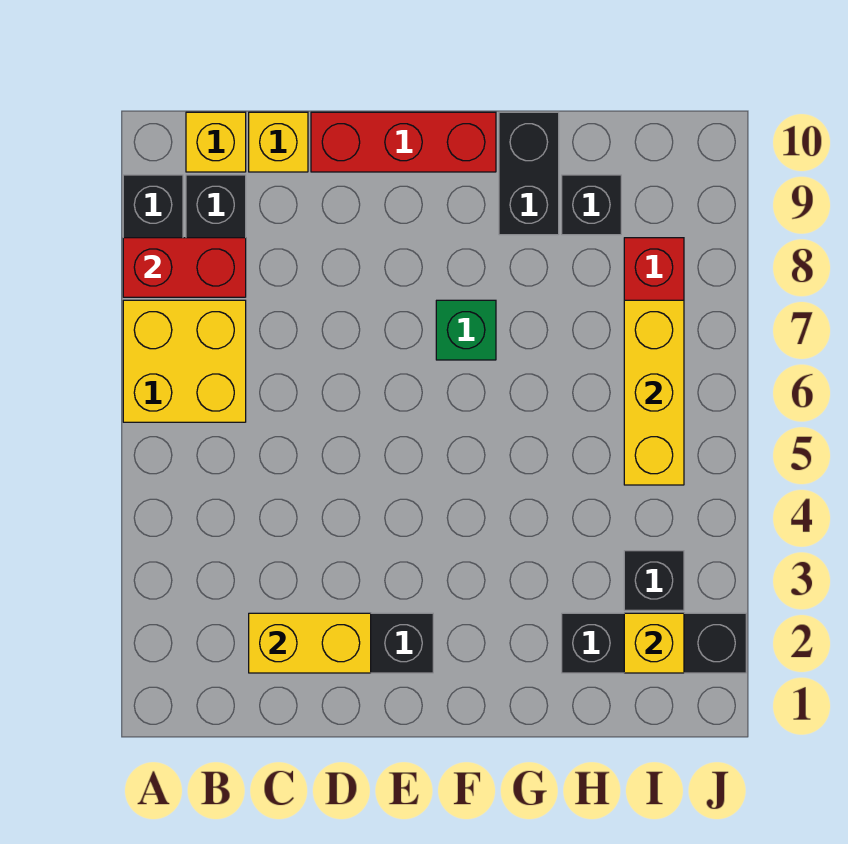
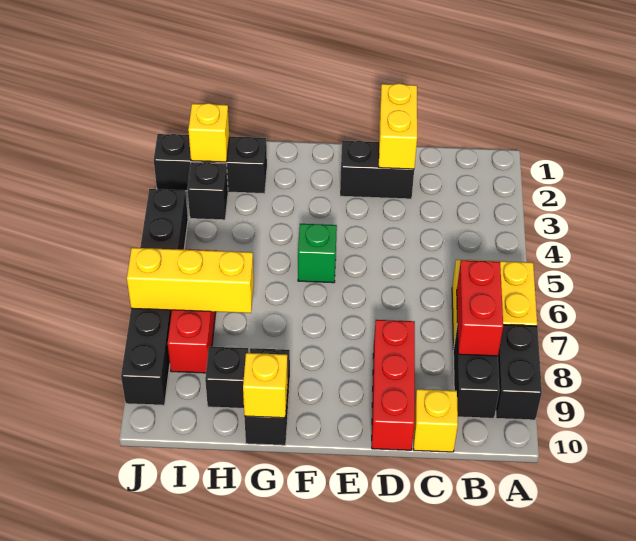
red brick A8:B8 level 2 -> red brick B7:B8 level 2
yellow brick B10 level 1 -> yellow brick G10 level 2
yellow brick C2:D2 level 2 -> yellow brick D1:D2 level 2
red brick D10:F10 level 1 -> red brick D8:D10 level 1
green brick F7 level 1 -> green brick F5 level 1
yellow brick I5:I7 level 2 -> yellow brick H7:J7 level 2
none -> black brick J4:J9 level 1

